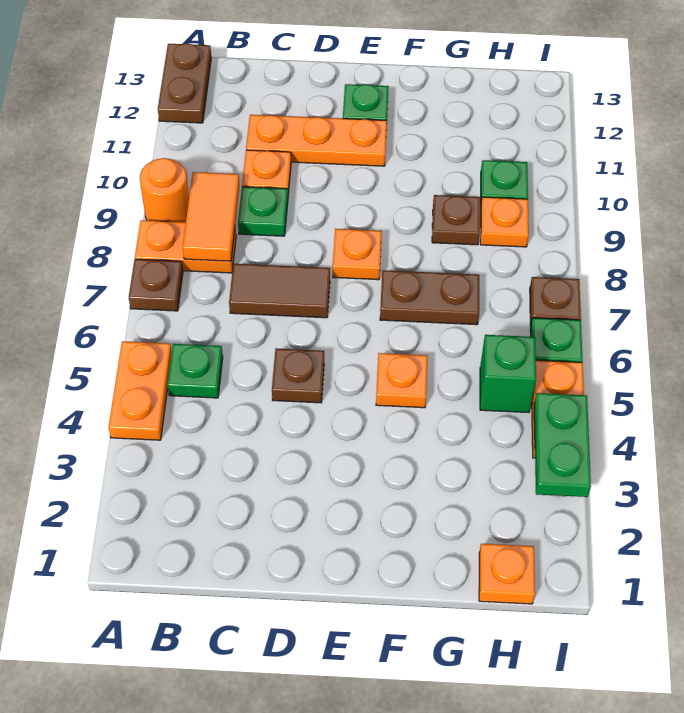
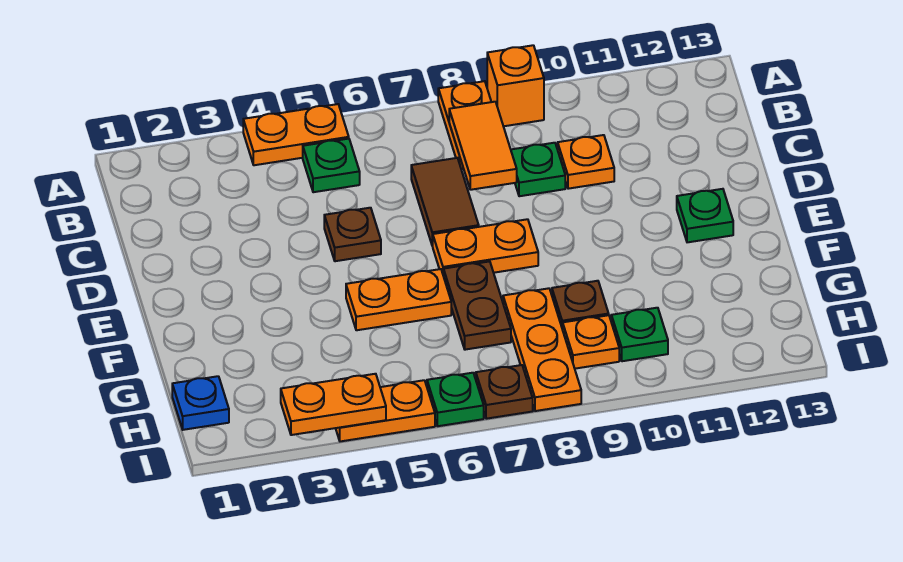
brown plate A7 level 1 -> none
orange round brick A9 level 1 -> orange brick A9 level 1
brown plate A12:A13 level 1 -> none
orange tile B8:B9 level 2 -> orange tile B8:C8 level 2
orange plate C11:E11 level 1 -> orange plate G8:I8 level 1
orange plate E8 level 1 -> orange plate E7:E8 level 1
orange plate F5 level 1 -> orange plate F5:F6 level 1
orange plate H1 level 1 -> blue plate H1 level 1
green brick H5 level 1 -> none
green plate I3:I4 level 2 -> orange plate I3:I4 level 2

